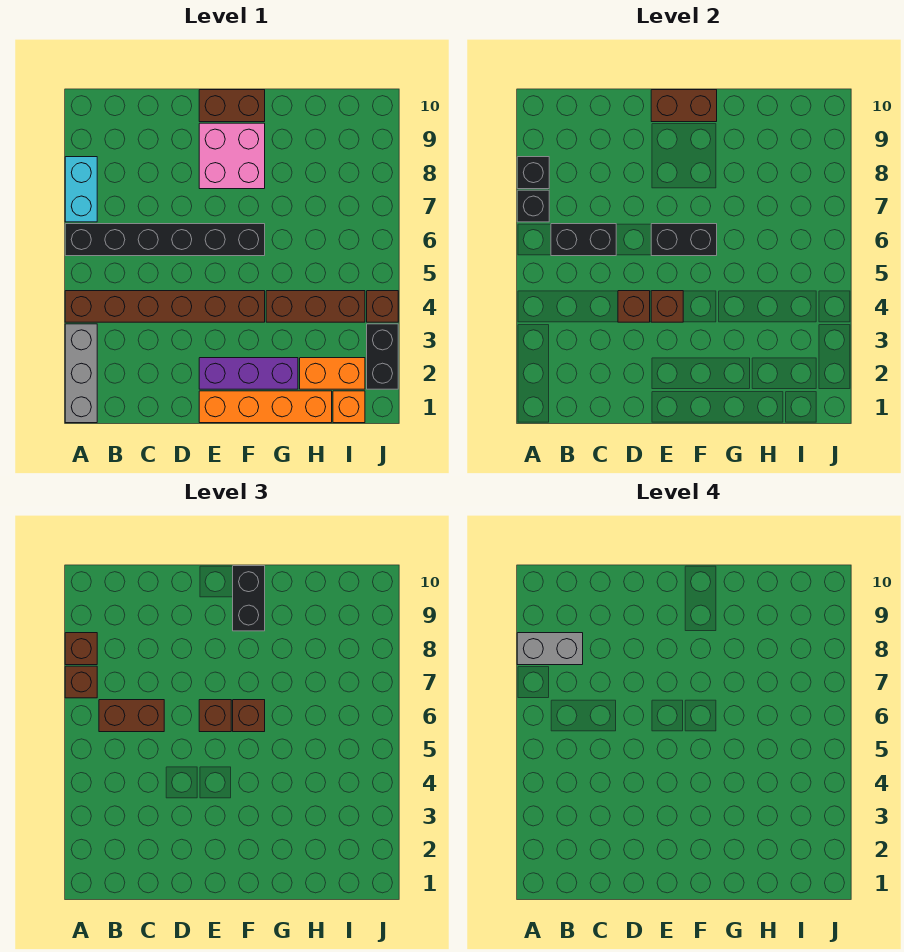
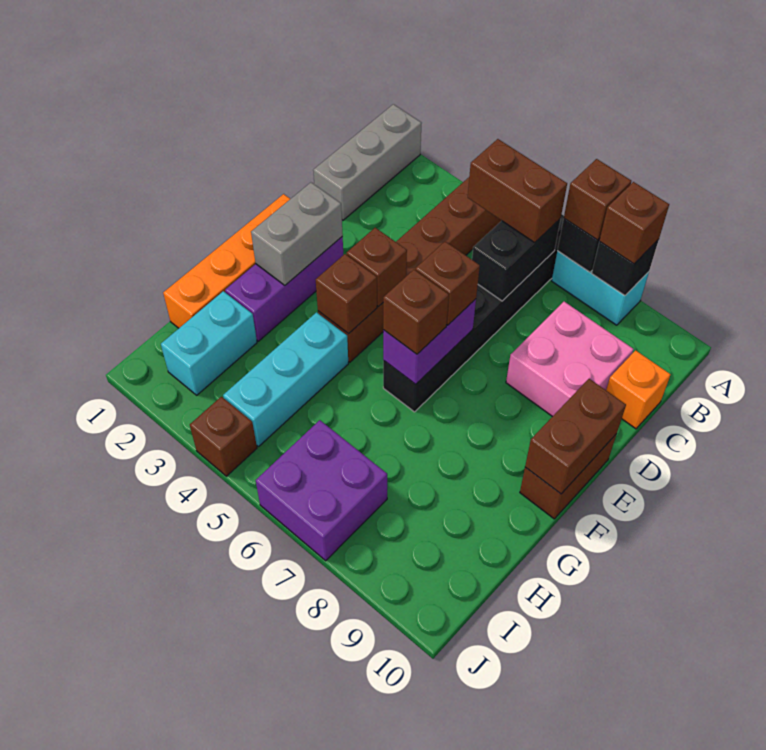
grey brick A1:A3 level 1 -> grey brick A1:C1 level 1
grey brick A8:B8 level 4 -> grey brick E2:F2 level 2
brown brick B6:C6 level 3 -> brown brick B5:B6 level 3
brown brick D4 level 2 -> brown brick F4 level 2
black brick E6:F6 level 2 -> purple brick E6:F6 level 2
pink brick E8:F9 level 1 -> pink brick C8:D9 level 1
black brick F9:F10 level 3 -> none
brown brick G4:I4 level 1 -> cyan brick G4:I4 level 1
orange brick H2:I2 level 1 -> cyan brick H2:I2 level 1
orange brick I1 level 1 -> orange brick C10 level 1
none -> purple brick I6:J7 level 1
black brick J2:J3 level 1 -> none

